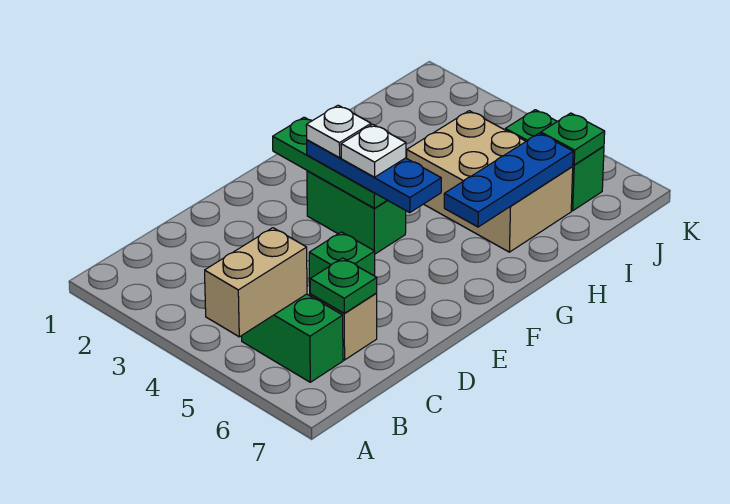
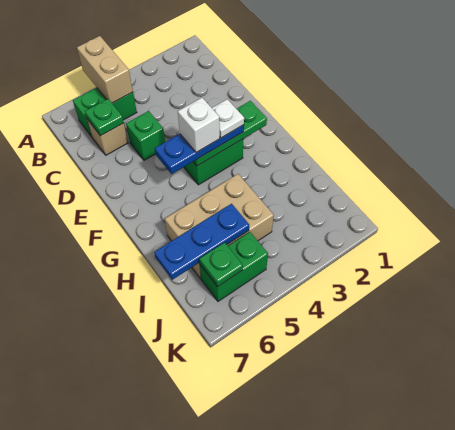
white plate F4 level 4 -> white brick F4 level 4
blue plate G6:I6 level 2 -> blue plate I5:I7 level 2

